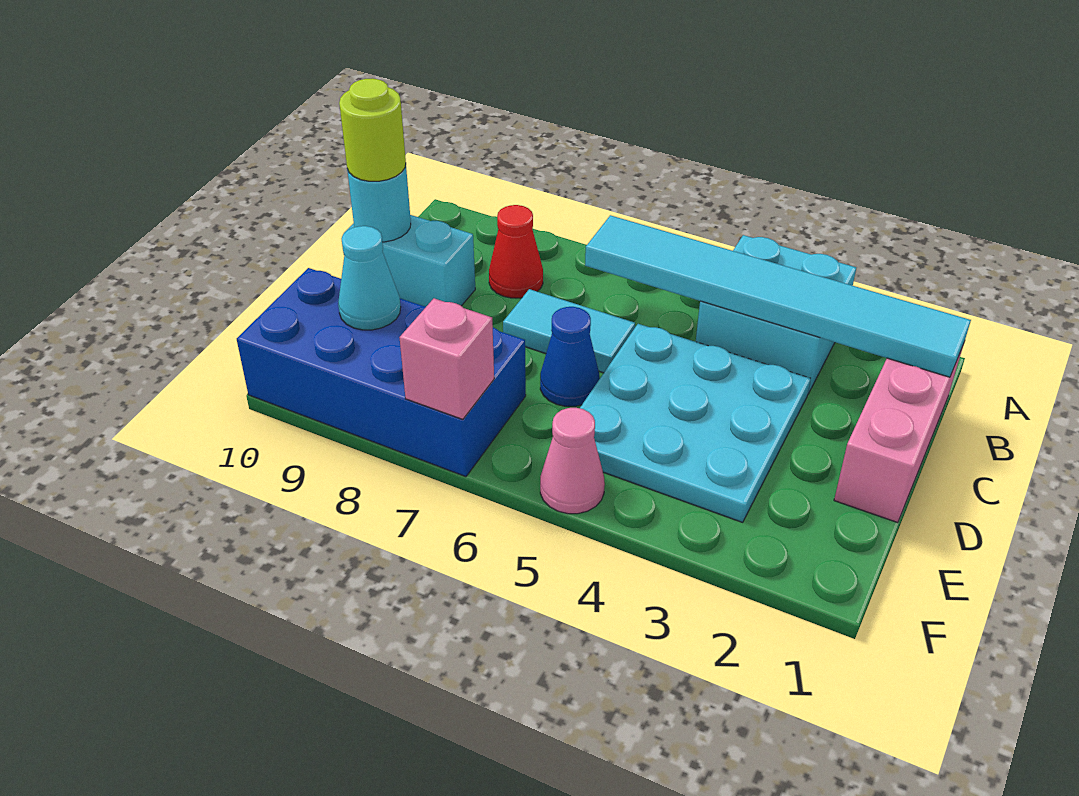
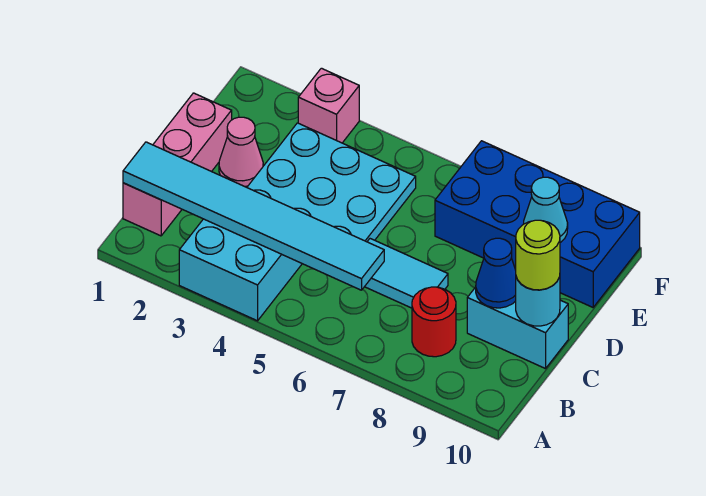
red cone B8 level 1 -> red round brick B8 level 1
blue cone D6 level 1 -> blue cone C9 level 2
pink cone F5 level 1 -> pink cone D2 level 1
pink brick F7 level 2 -> pink brick F3 level 1

